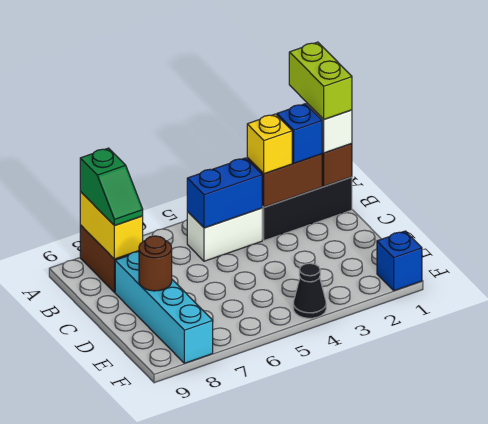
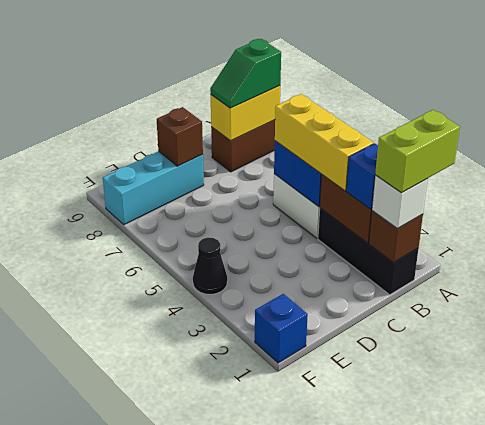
yellow brick B3 level 3 -> yellow brick B3:B5 level 3
cyan brick C8:F8 level 1 -> cyan brick D8:F8 level 1
brown round brick D8 level 2 -> brown brick D8 level 2

